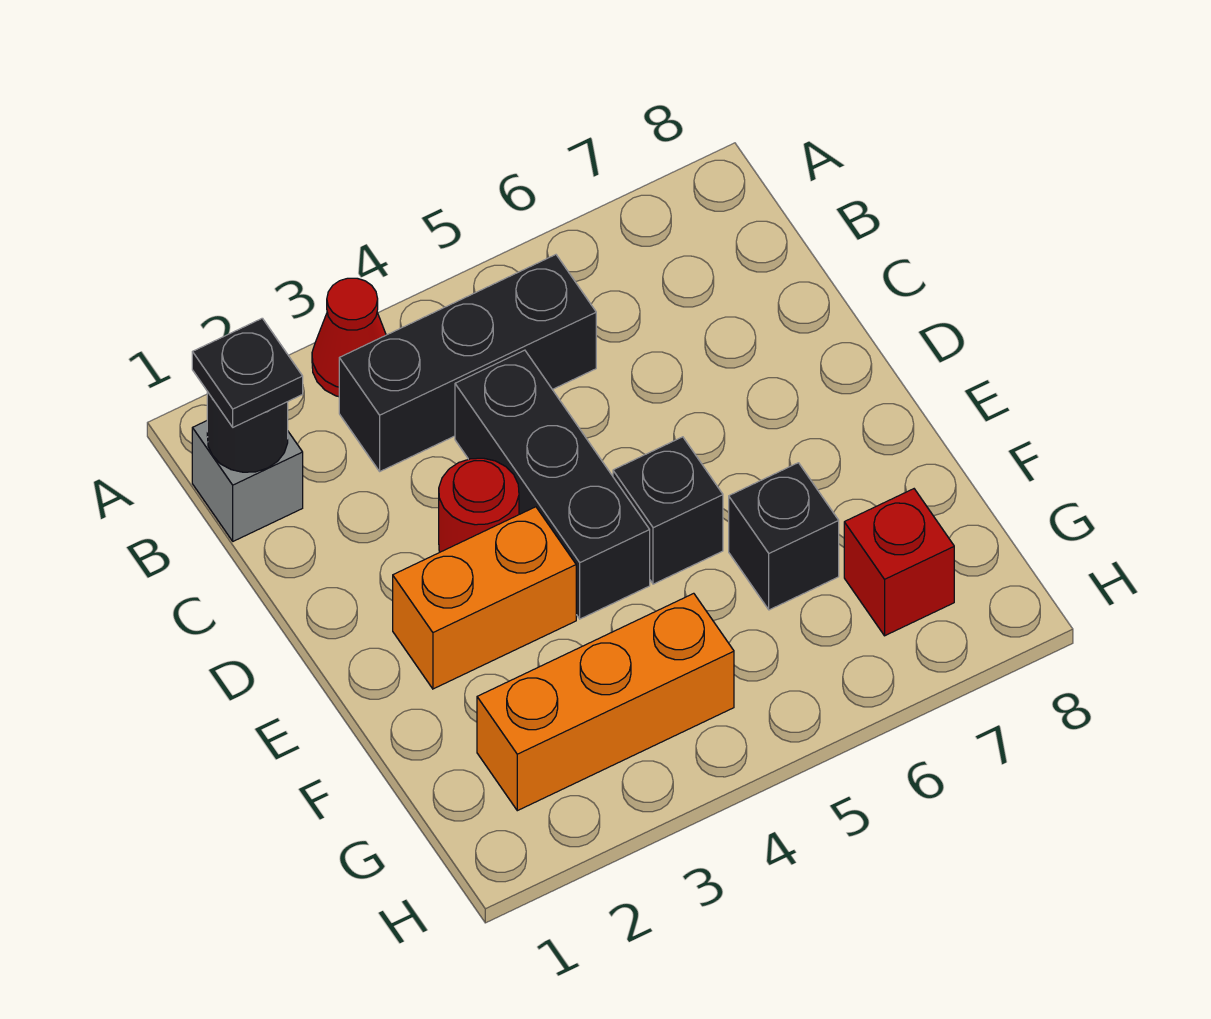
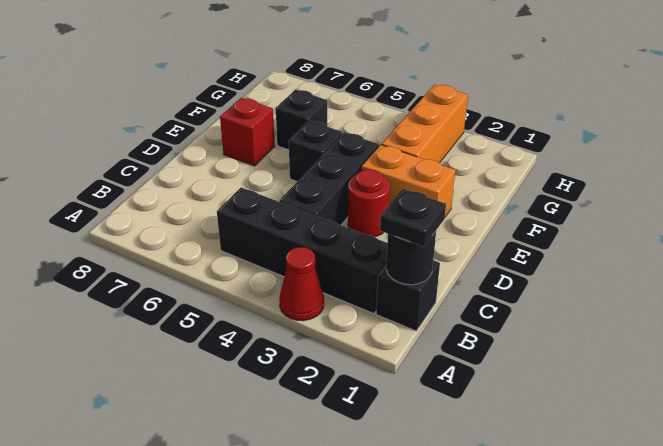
grey brick B1 level 1 -> black brick B1 level 1
black brick B3:B5 level 1 -> black brick B2:B5 level 1
orange brick G2:G4 level 1 -> orange brick F3:H3 level 1
red brick G7 level 1 -> red brick E7 level 1

